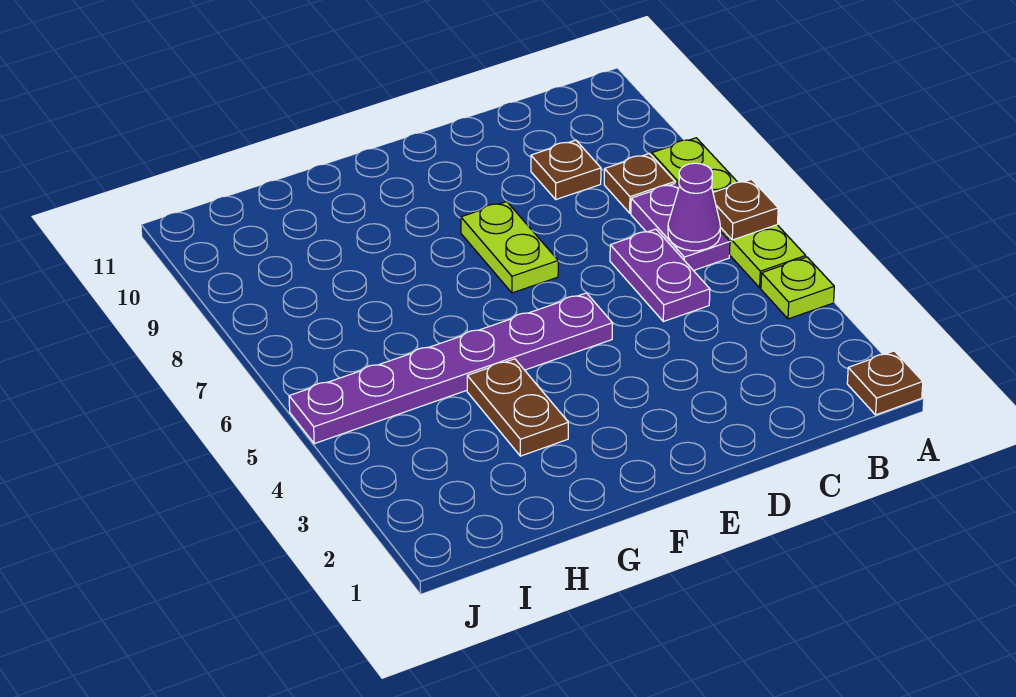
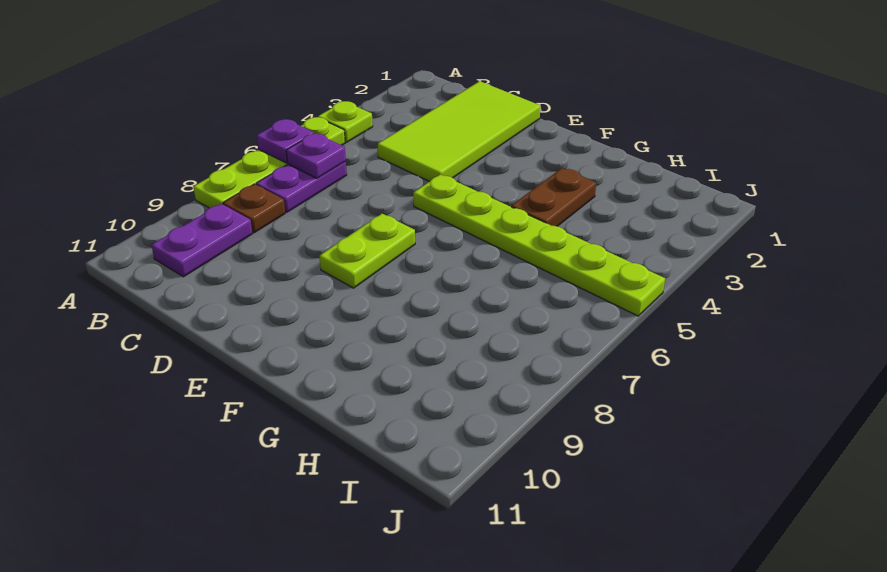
brown plate A1 level 1 -> none
brown plate A6 level 2 -> purple plate A6 level 2
purple cone B6 level 2 -> purple plate B6 level 2
none -> lime tile C1:D4 level 1
purple plate C5:C6 level 1 -> purple plate B9:B10 level 1
brown plate C9 level 1 -> none
purple plate E5:J5 level 1 -> lime plate E5:J5 level 1

